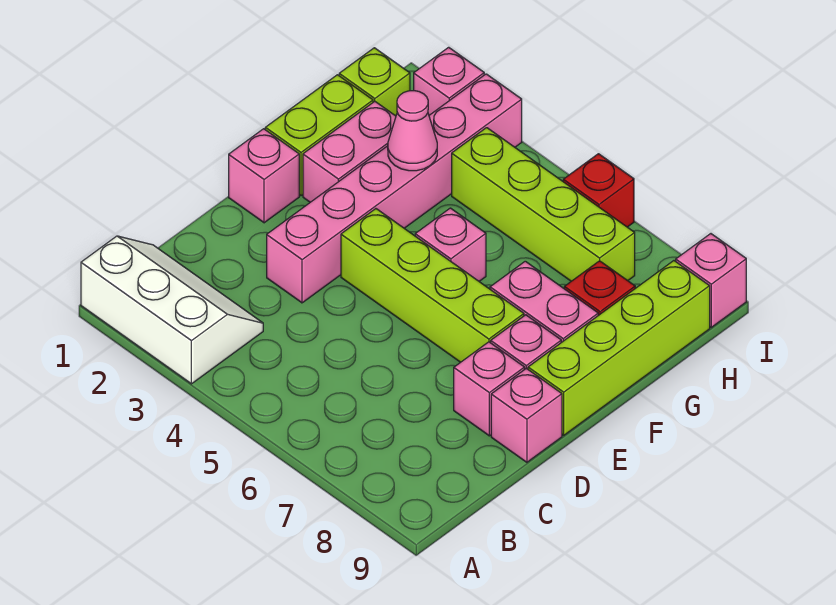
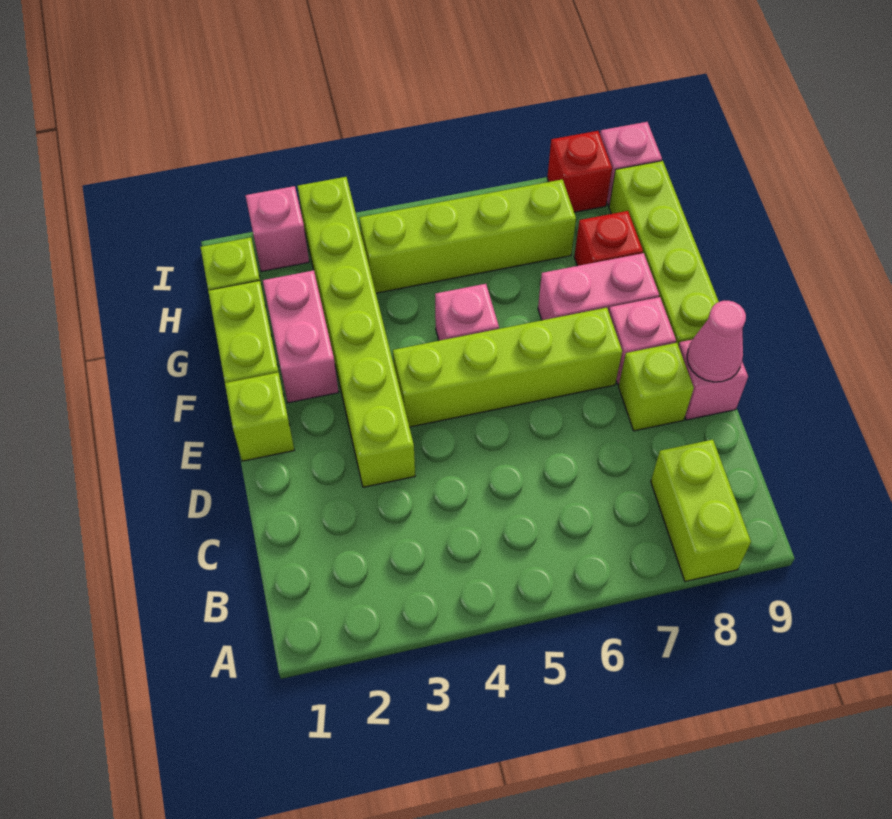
white slope A1:B3 level 1 top A -> none
none -> lime brick A8:B8 level 1
pink brick D3:I3 level 1 -> lime brick D3:I3 level 1
pink brick D8 level 1 -> lime brick D8 level 1
pink brick E1 level 1 -> lime brick E1 level 1
pink cone G3 level 2 -> pink cone D9 level 2
red brick I6 level 1 -> red brick I8 level 1

